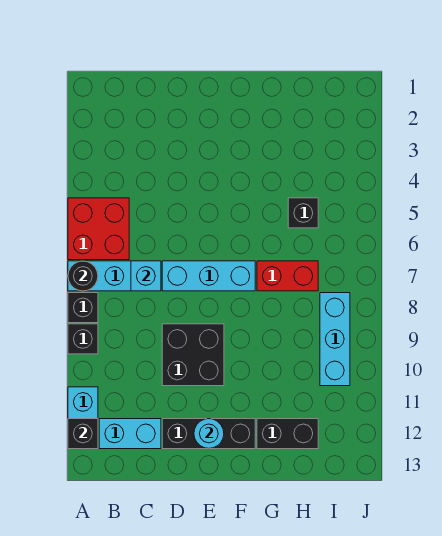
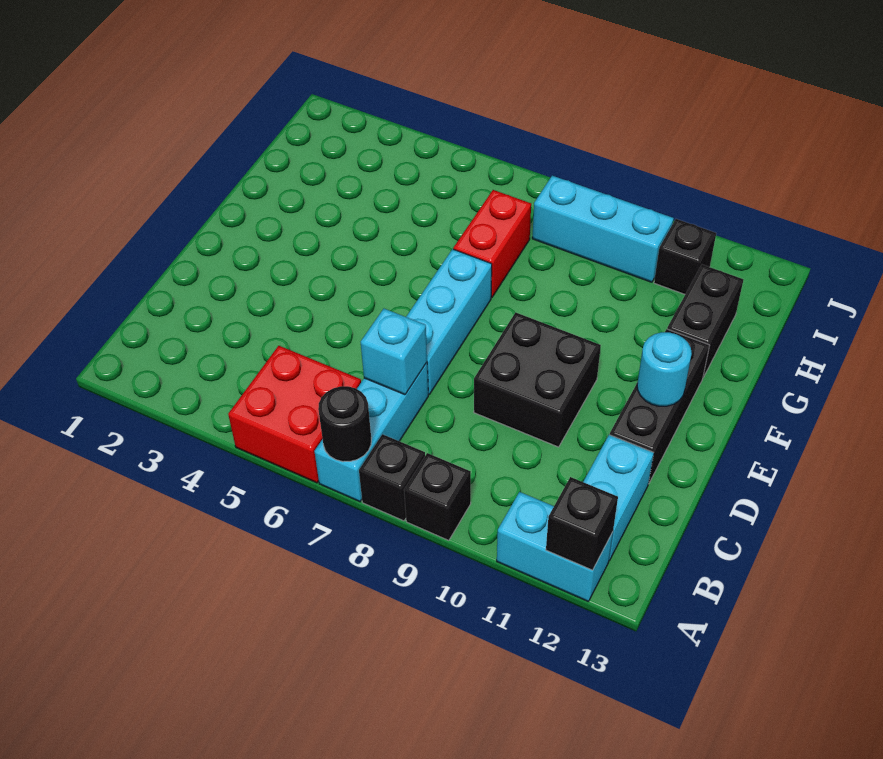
black brick H5 level 1 -> black brick I11 level 1

